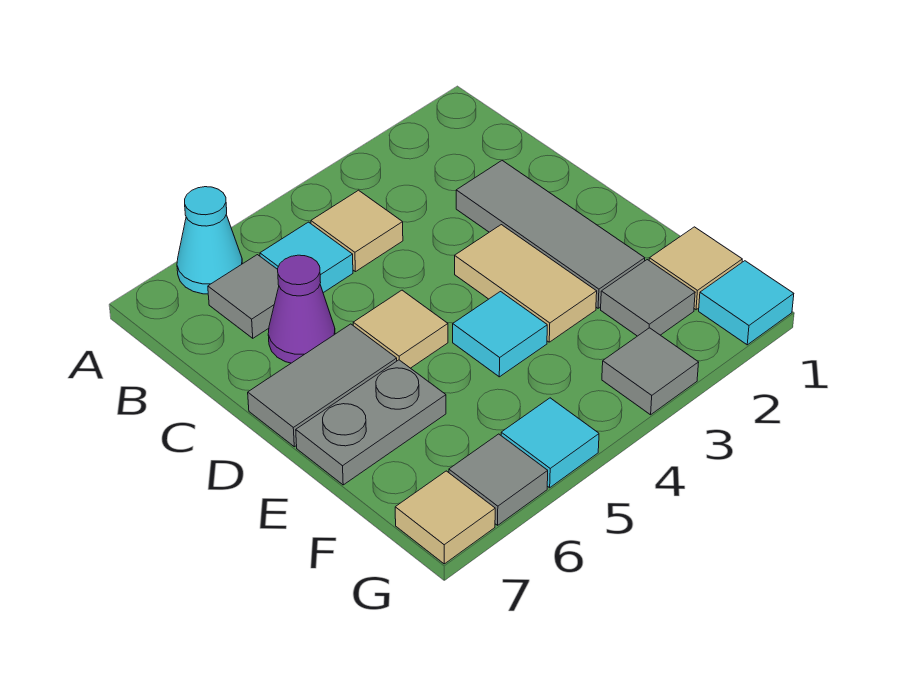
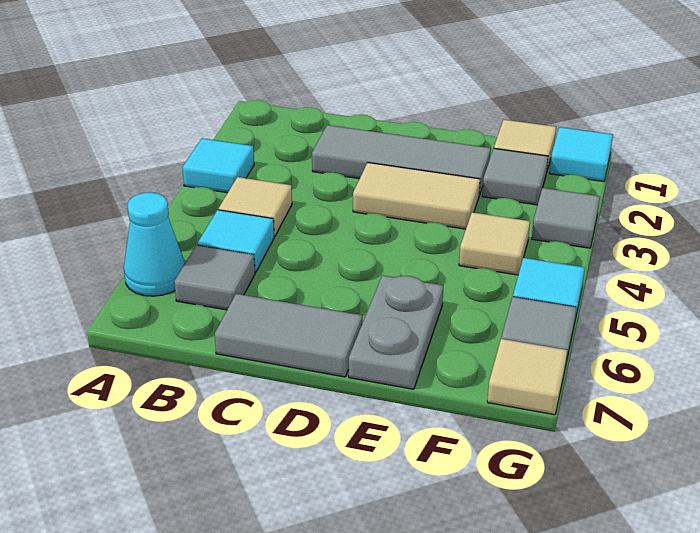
purple cone C6 level 1 -> none
tan tile D5 level 1 -> tan tile F4 level 1
grey tile D6:D7 level 1 -> grey tile C7:D7 level 1
cyan tile E4 level 1 -> cyan tile A3 level 1

